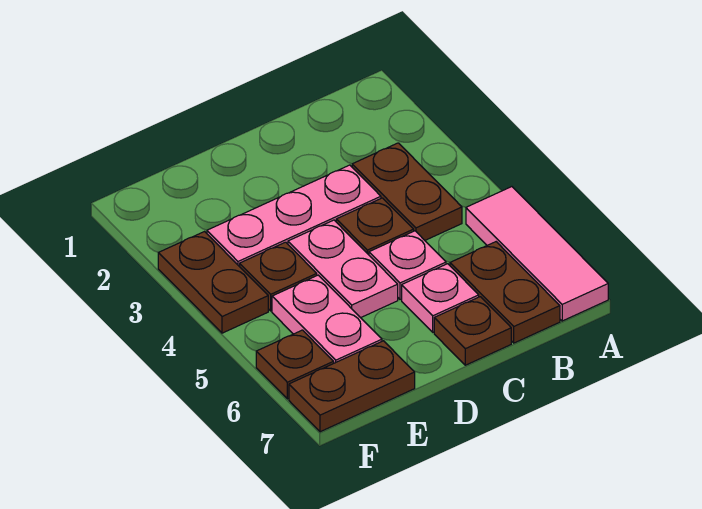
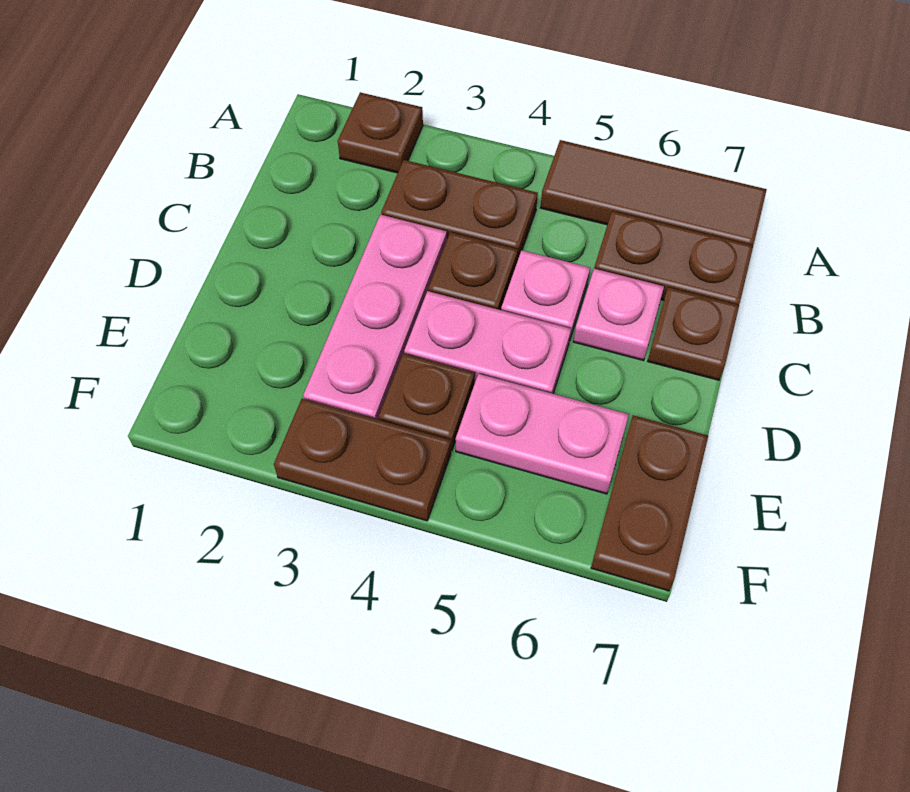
pink tile A5:A7 level 1 -> brown tile A5:A7 level 1
brown plate F6 level 1 -> brown plate A2 level 1

